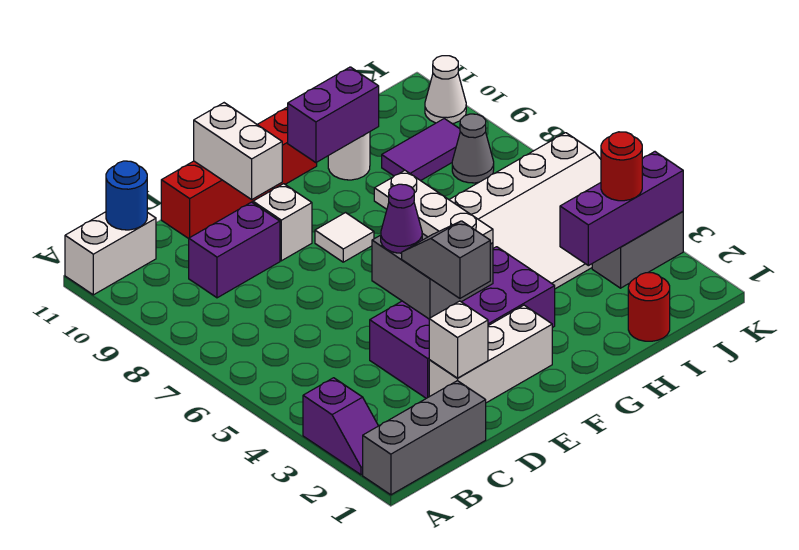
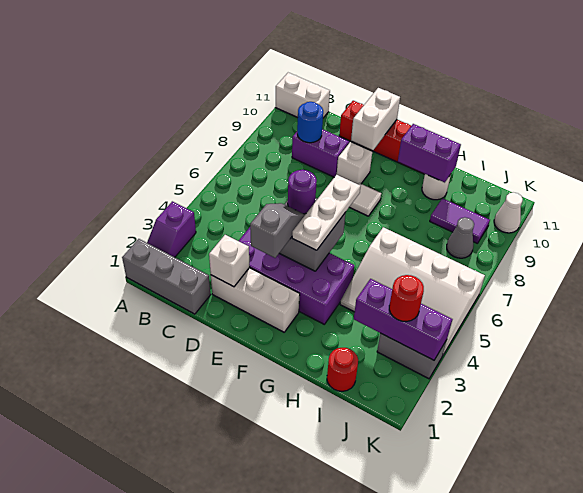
blue round brick B11 level 2 -> blue round brick C9 level 2
purple cone E5 level 3 -> purple round brick E5 level 3

